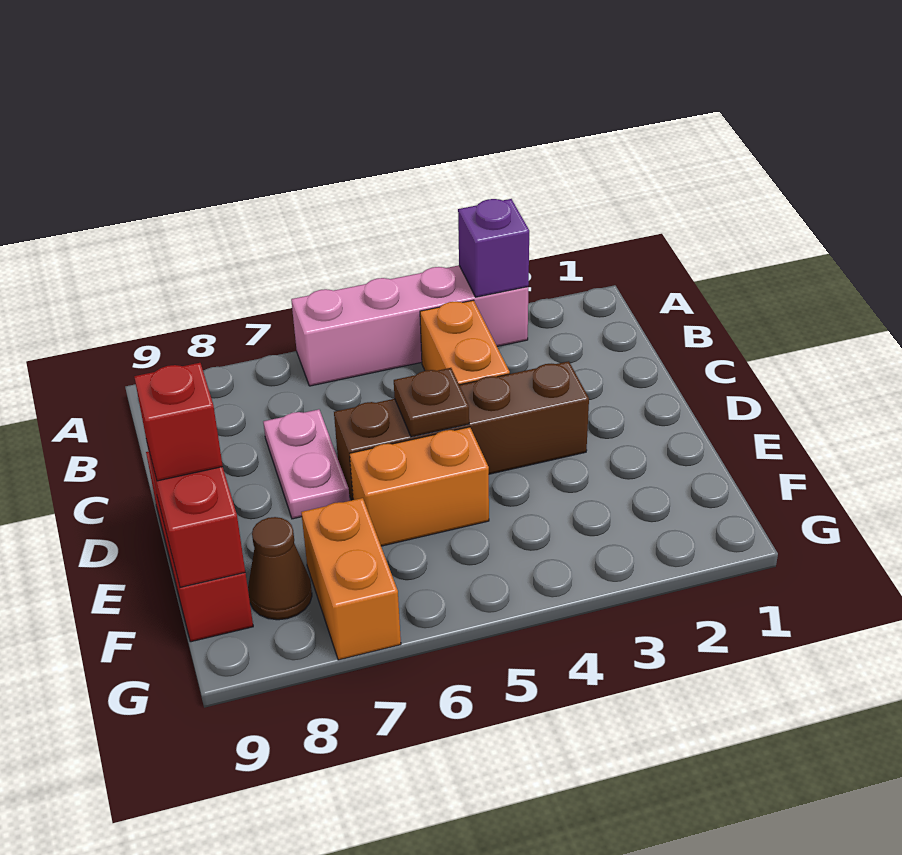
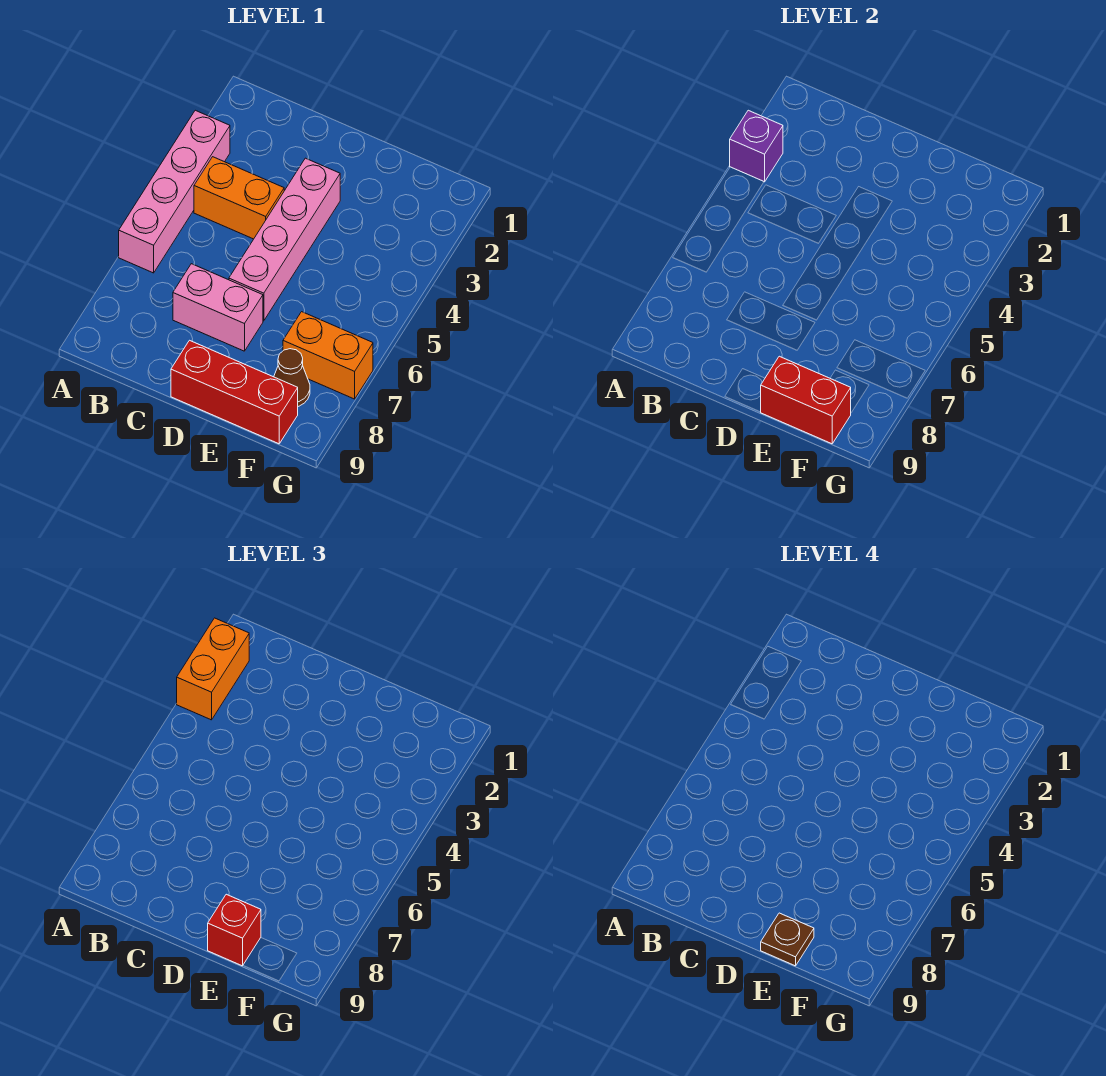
pink plate C7:D7 level 1 -> pink brick C7:D7 level 1
brown brick D3:D6 level 1 -> pink brick D3:D6 level 1
brown plate D5 level 2 -> brown plate E9 level 4
orange brick E5:E6 level 1 -> orange brick A2:A3 level 3

